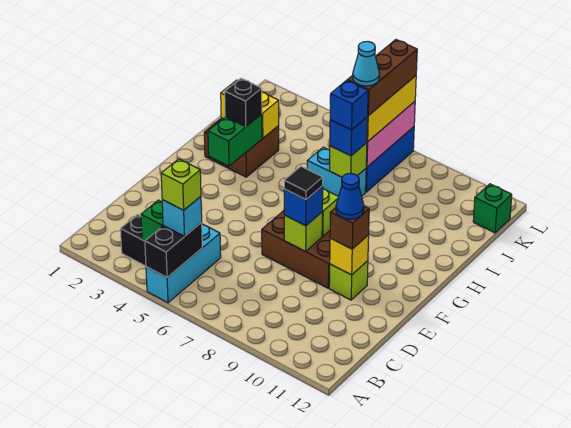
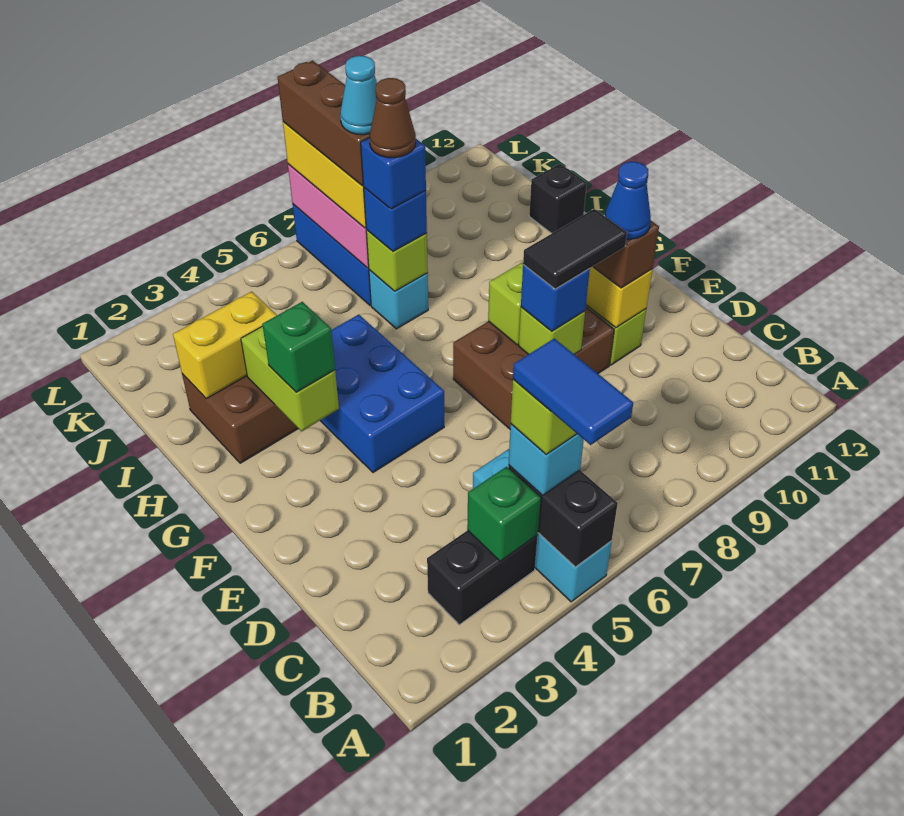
none -> blue tile A5:B5 level 5
black tile E8 level 4 -> black tile E8:E9 level 4
none -> blue brick F4:H5 level 1
green brick G3:H3 level 2 -> lime brick G3:H3 level 2
black brick H3 level 3 -> black brick I12 level 1
cyan brick I6:I7 level 1 -> cyan brick I7 level 1
none -> brown cone I7 level 5
green brick K12 level 1 -> green brick G3 level 3

